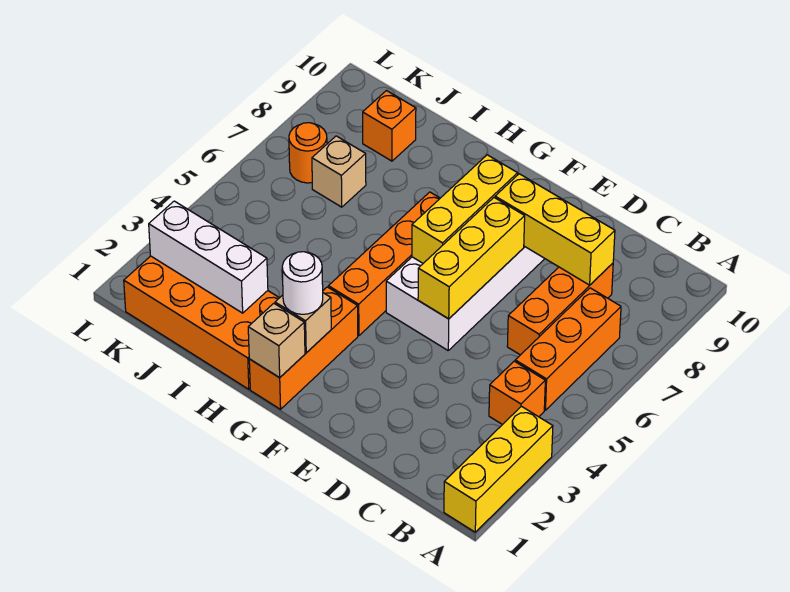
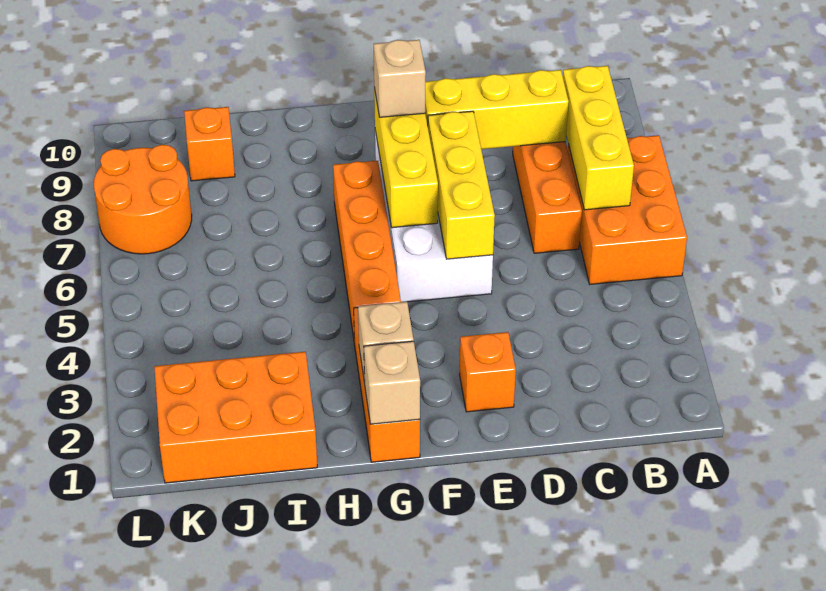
yellow brick A1:A3 level 1 -> yellow brick B6:B8 level 2
orange brick B4 level 1 -> orange brick E2 level 1
orange brick B5:B7 level 1 -> orange brick A5:B7 level 1
white round brick G2 level 3 -> none
orange brick H1:K2 level 1 -> orange brick I1:K2 level 1
white brick I2:K2 level 2 -> none
tan brick J7 level 1 -> tan brick F8 level 3
orange round brick K7 level 1 -> orange round brick K7:L8 level 1

